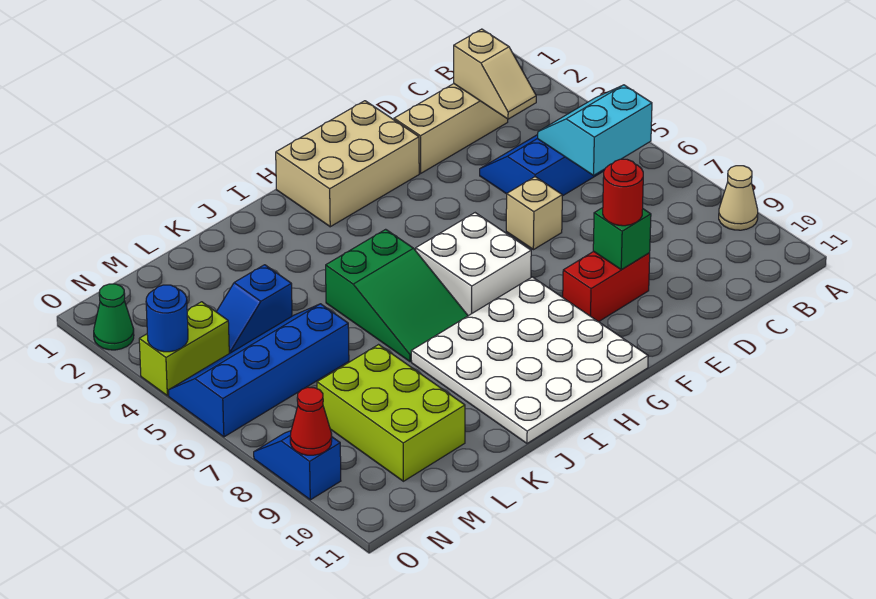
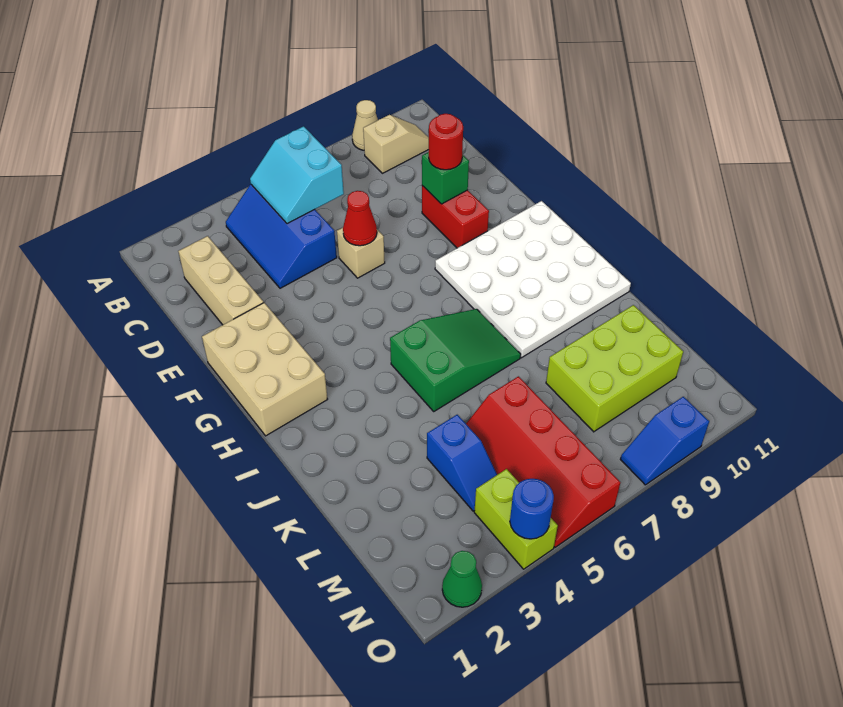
tan slope C2:C3 level 2 top 2 -> tan slope B9:B10 level 1 top 9
white brick G6:H7 level 1 -> none
blue slope L5:O6 level 1 top 6 -> red slope L5:O6 level 1 top 6
red cone O9 level 2 -> red cone E6 level 2

